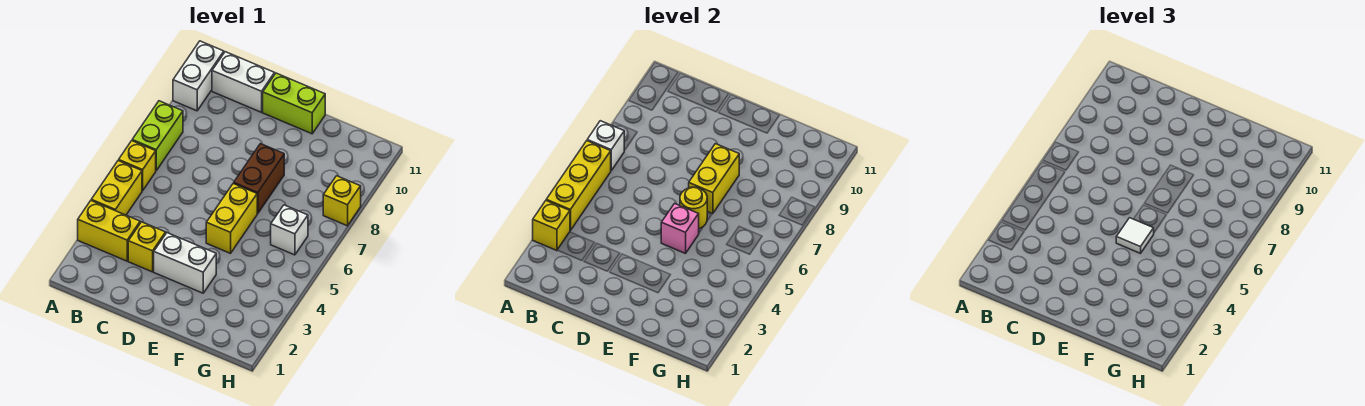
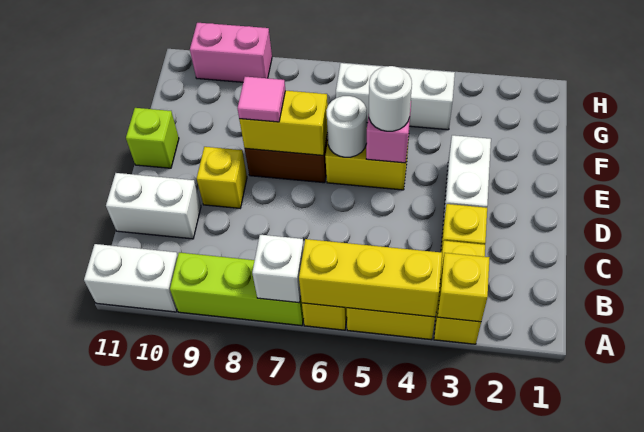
lime brick A7:A8 level 1 -> lime brick A7:A9 level 1
white brick B11:C11 level 1 -> white brick C10:C11 level 1
lime brick D11:E11 level 1 -> lime brick E11 level 1
white tile E5 level 3 -> white round brick E5 level 3
yellow round brick E6 level 2 -> white round brick E6 level 2
none -> pink tile E8 level 3
white brick G6 level 1 -> white brick G4:G6 level 1
yellow brick H8 level 1 -> yellow brick D9 level 1
none -> pink brick H9:H10 level 1

